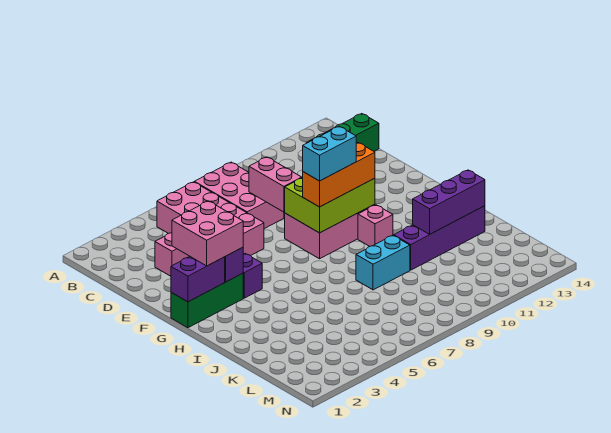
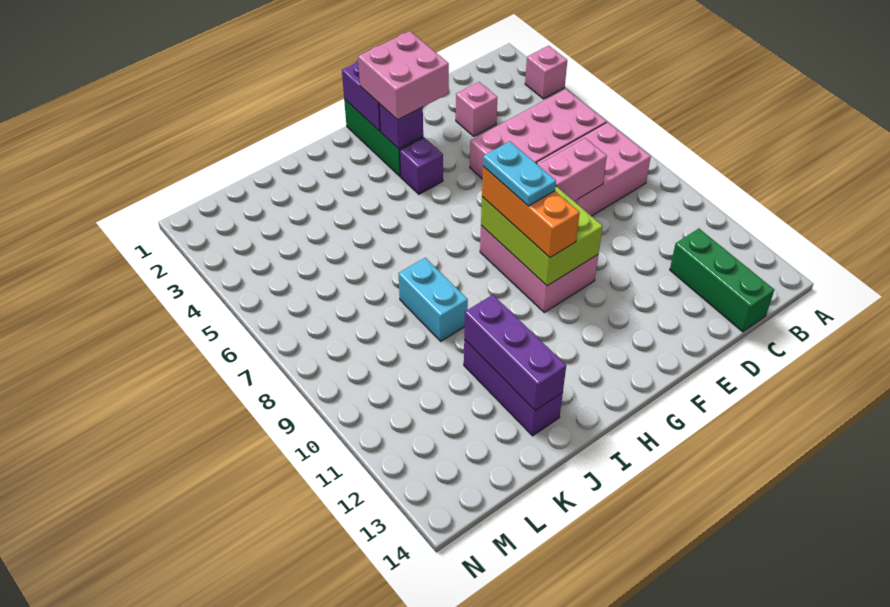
cyan brick G8:G9 level 4 -> cyan plate G8:G9 level 4
pink brick H10 level 1 -> pink brick A3 level 1
purple brick J10:J13 level 1 -> purple brick J11:J13 level 1

